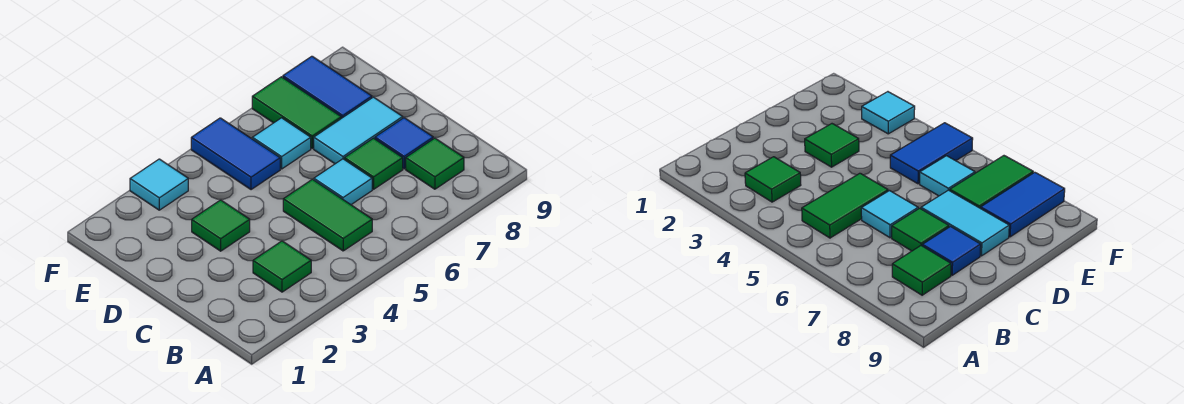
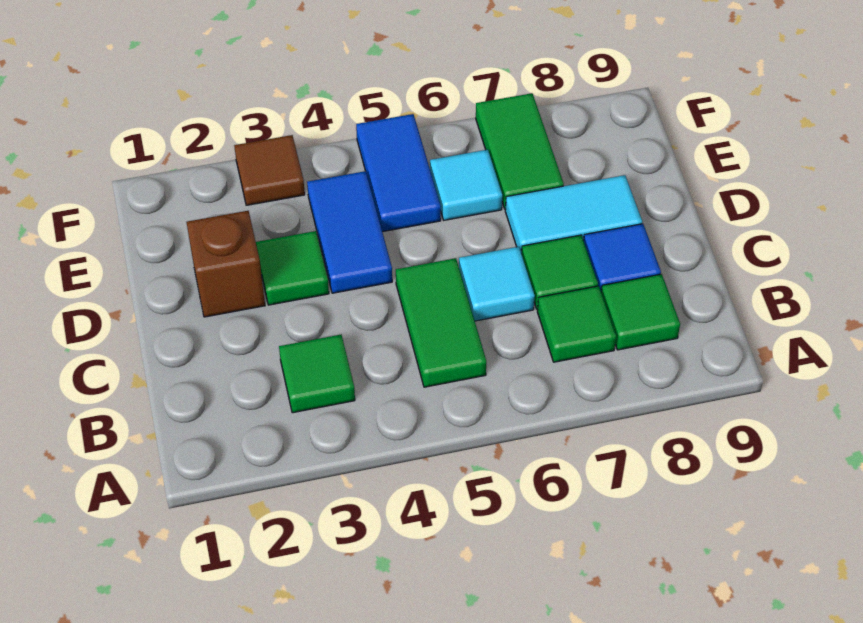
none -> green tile B7 level 1
none -> brown brick D2 level 1
blue tile E8:F8 level 1 -> blue tile D4:E4 level 1
cyan tile F3 level 1 -> brown tile F3 level 1

